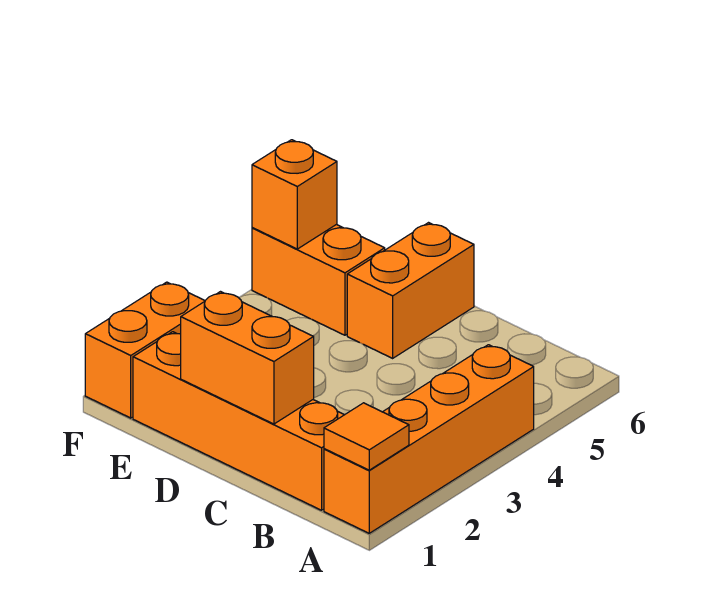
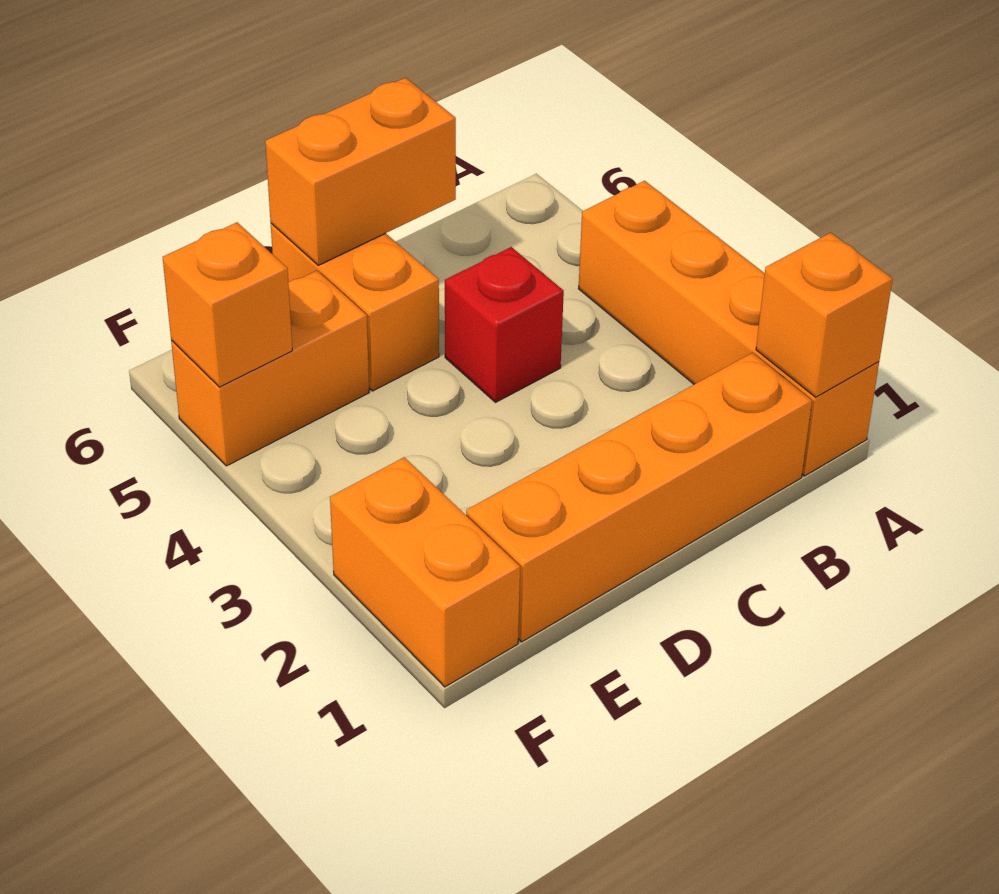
orange tile A1 level 2 -> orange brick A1 level 2
orange brick C1:D1 level 2 -> orange brick C6:D6 level 2
none -> red brick C4 level 1

